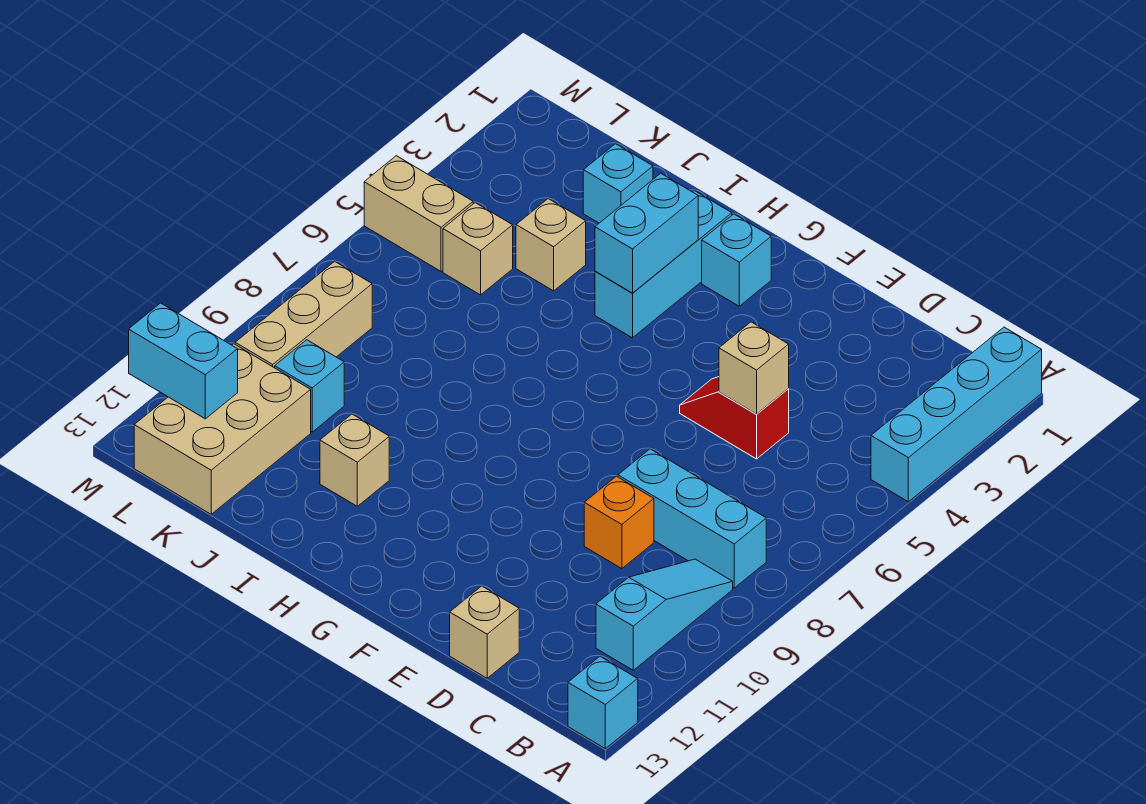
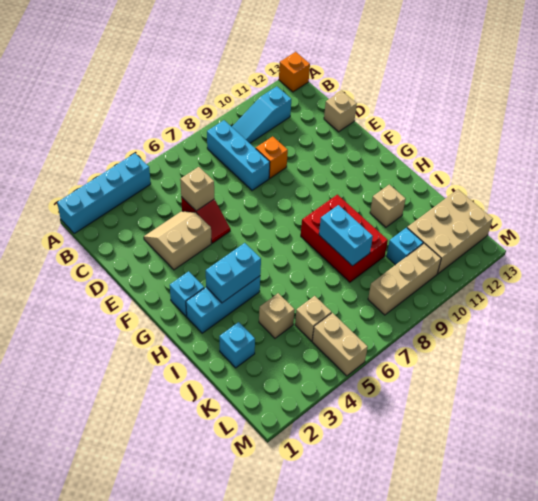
cyan brick A13 level 1 -> orange brick A13 level 1
none -> tan slope D3:E4 level 1 top E
none -> red brick H8:J9 level 1
cyan brick L12:M12 level 2 -> cyan brick I8:J8 level 2

